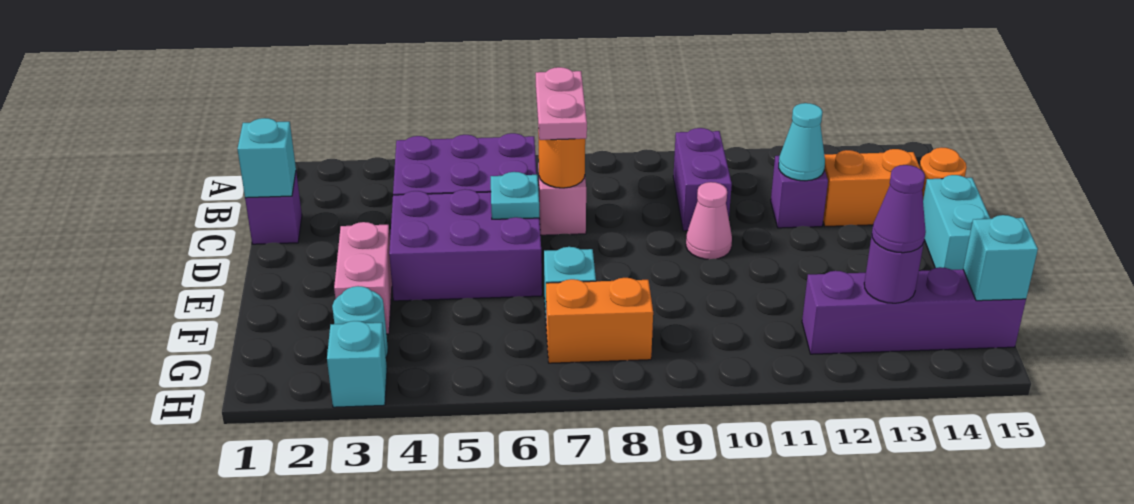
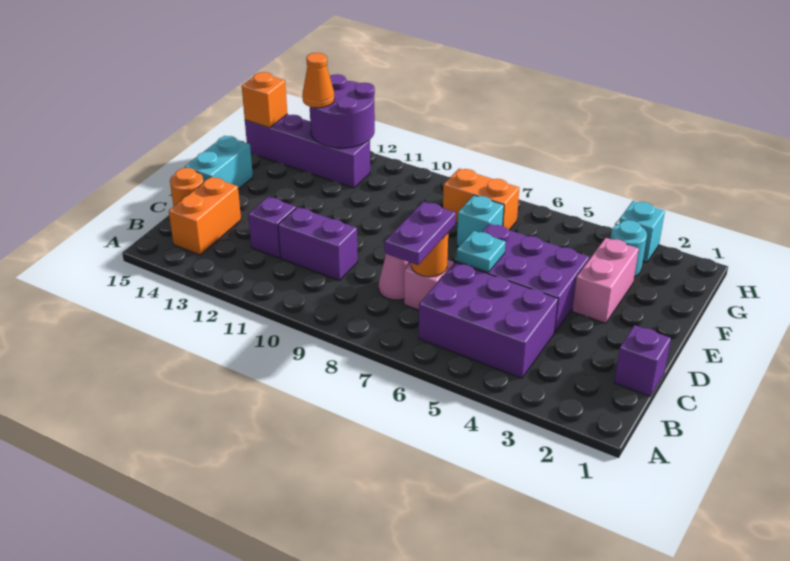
pink plate B7:C7 level 3 -> purple plate B7:C7 level 3
purple brick B10:C10 level 1 -> purple brick C10:C11 level 1
cyan brick C1 level 2 -> none
cyan cone C12 level 2 -> none
orange brick C13:C14 level 1 -> orange brick B14:C14 level 1
pink cone D10 level 1 -> pink cone C8 level 1
purple round brick G13 level 2 -> purple round brick G12:H13 level 2
purple cone G13 level 3 -> orange cone G13 level 3
cyan brick G15 level 2 -> orange brick G15 level 2

